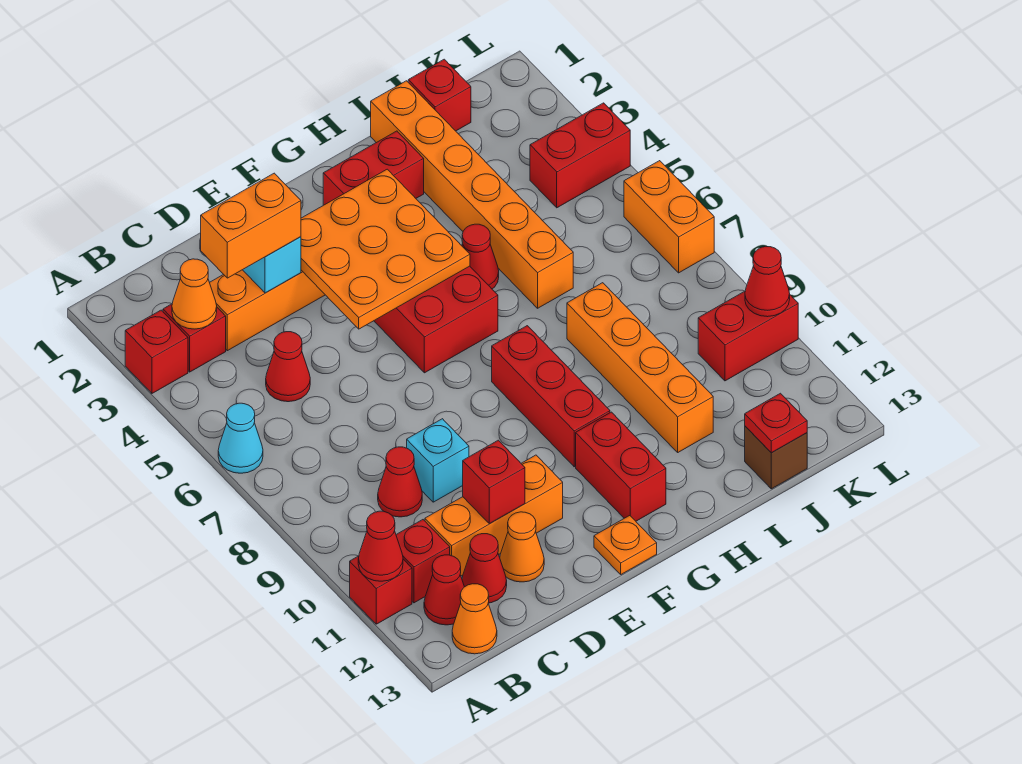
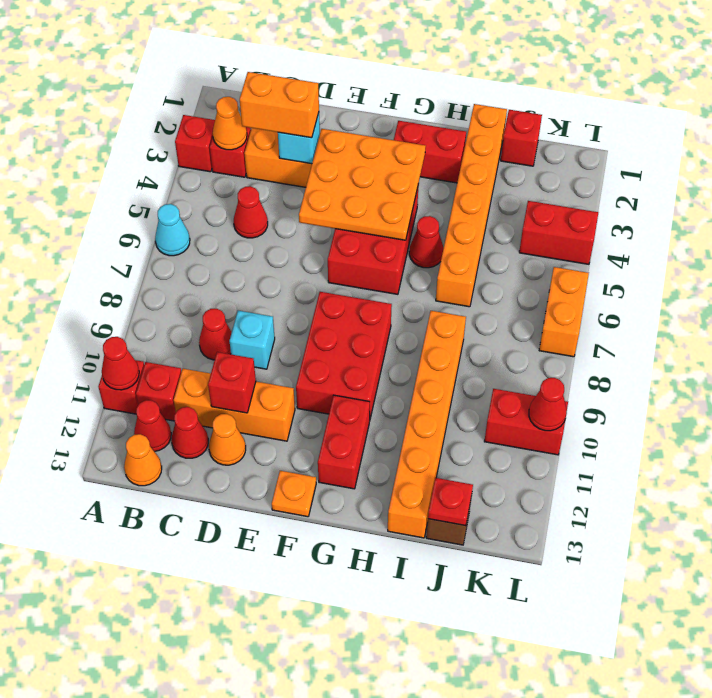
red brick G8:G10 level 1 -> red brick F8:G10 level 1
orange brick I8:I11 level 1 -> orange brick I8:I13 level 1

